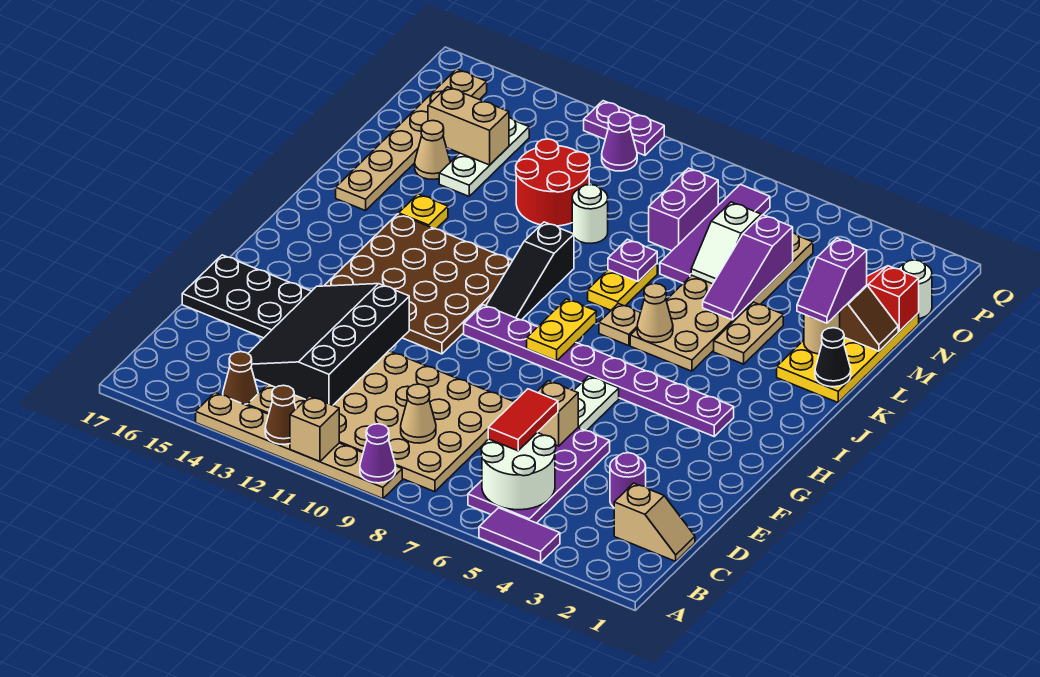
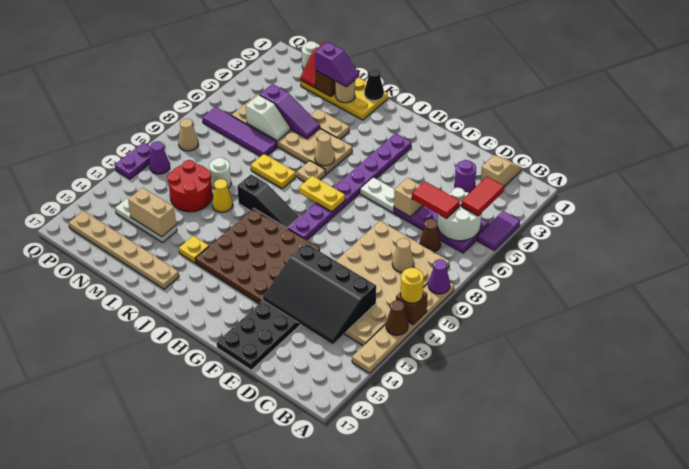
tan brick A11 level 2 -> brown brick A11 level 2
none -> yellow round brick A11 level 3
none -> red tile B4:B5 level 3
brown cone B14 level 1 -> brown cone C7 level 1
purple plate L8 level 2 -> none
none -> yellow cone L11 level 1
tan cone M15 level 1 -> tan cone P9 level 1
purple brick N8:O8 level 1 -> none
tan brick N14:N15 level 2 -> tan brick M14:N14 level 2

